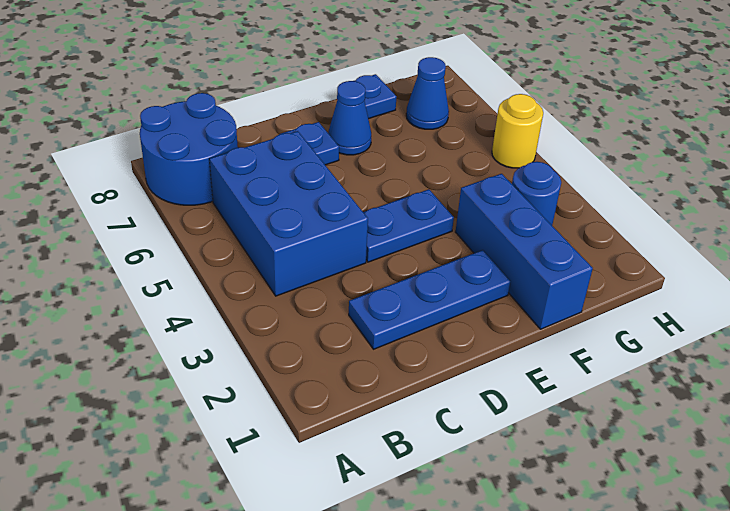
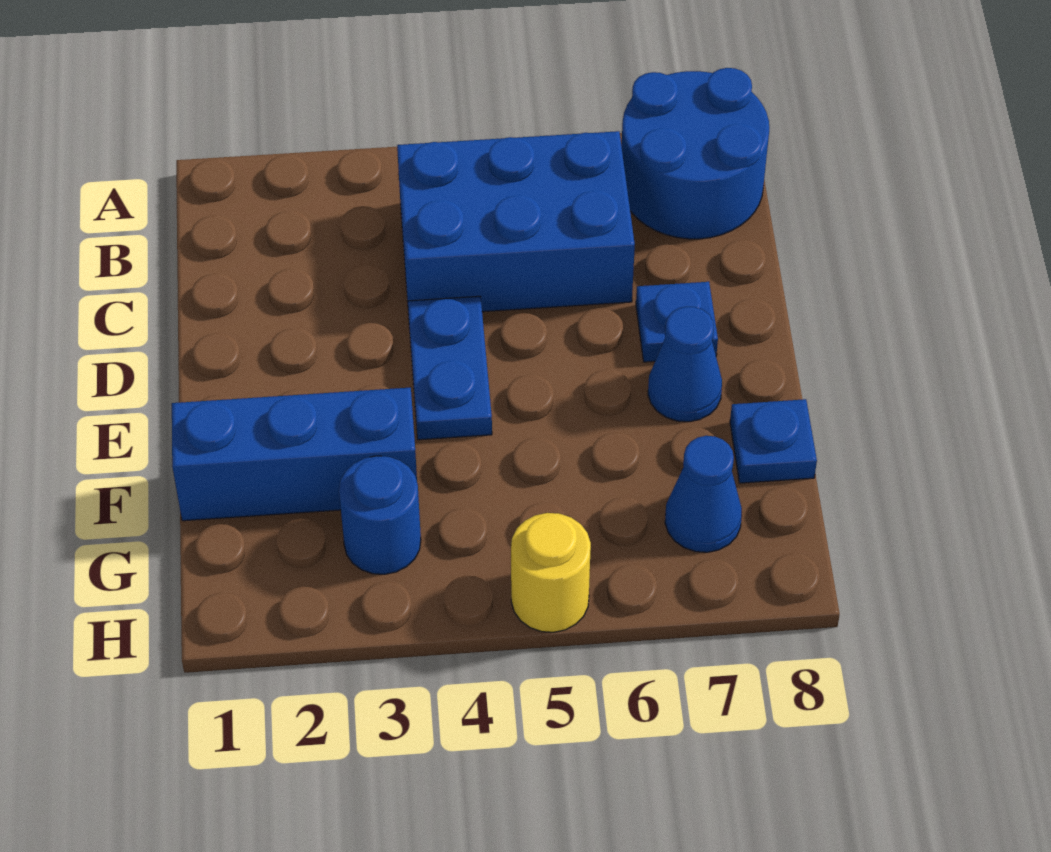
blue plate C2:E2 level 1 -> none

